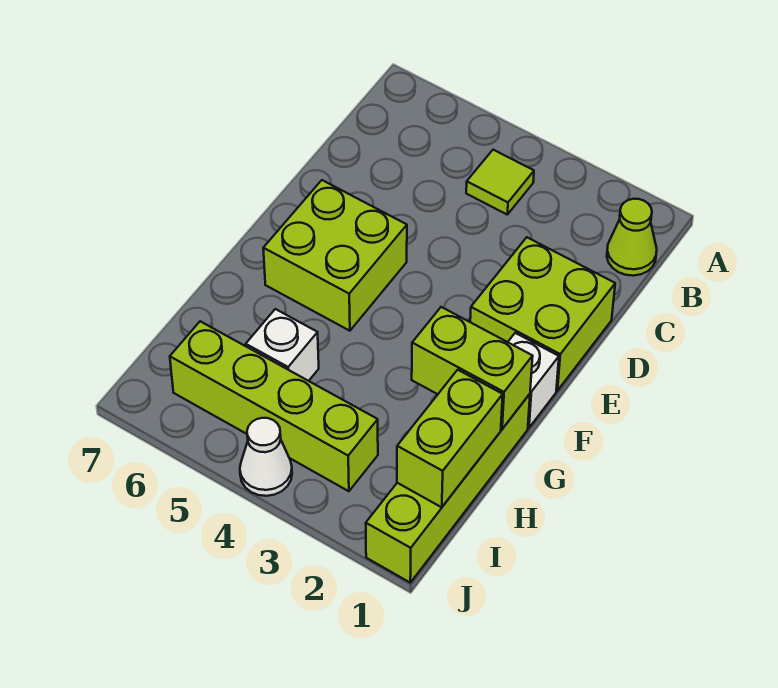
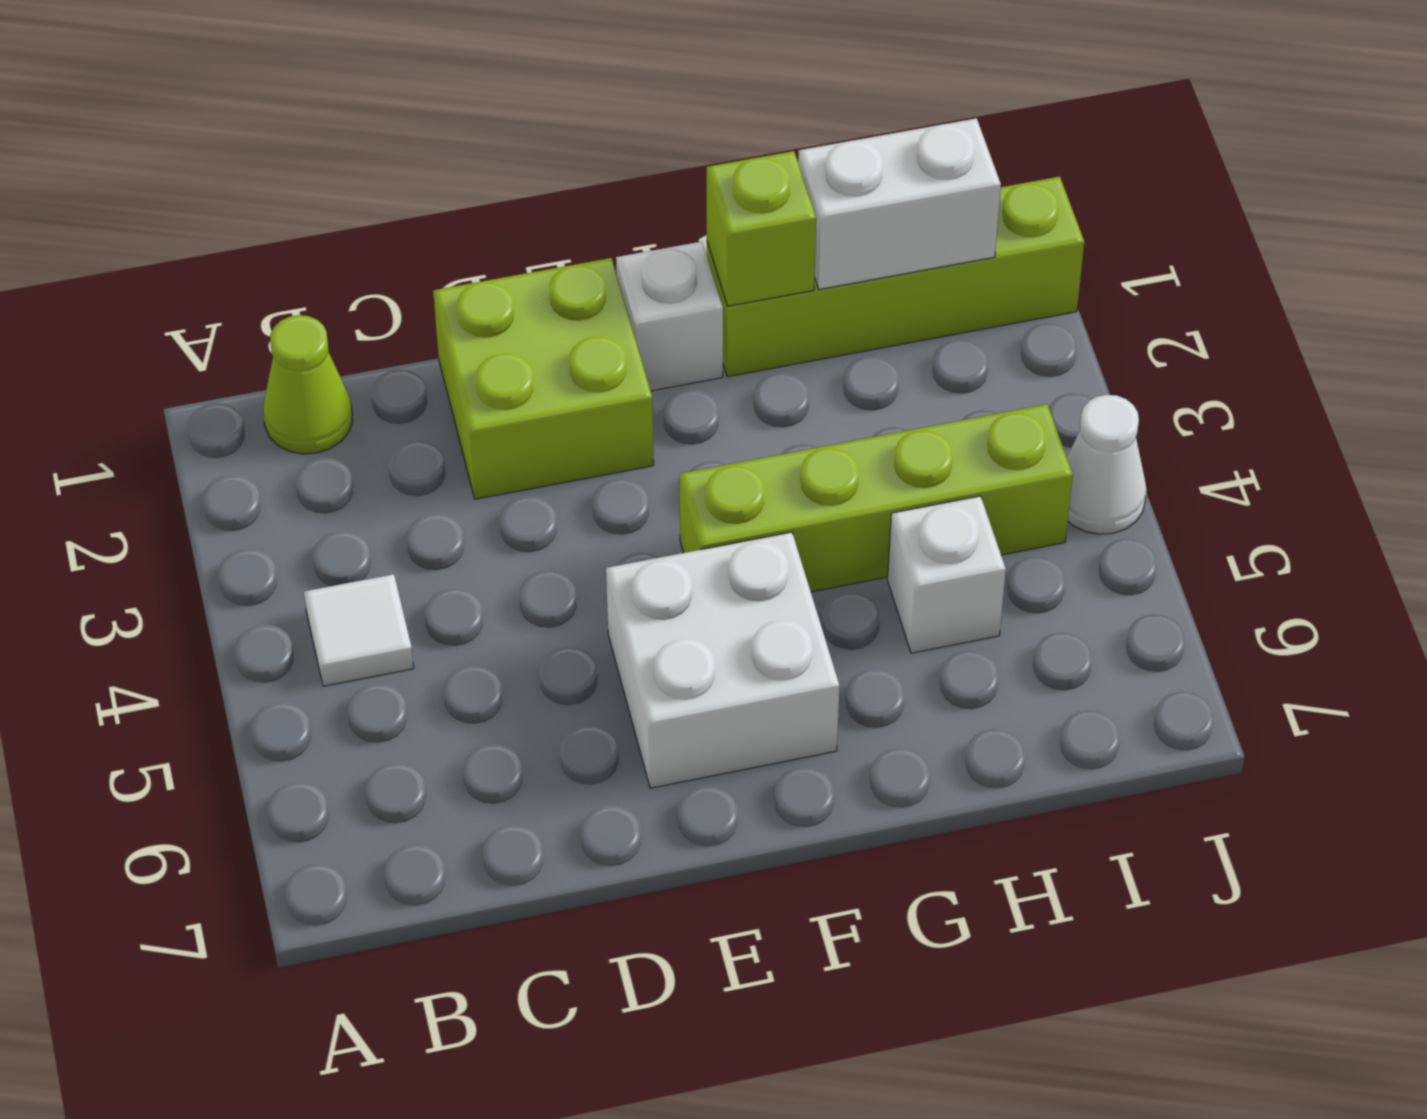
lime tile B4 level 1 -> white tile B4 level 1
lime brick E5:F6 level 1 -> white brick E5:F6 level 1
lime brick G1:G2 level 2 -> lime brick G1 level 2
lime brick H1:I1 level 2 -> white brick H1:I1 level 2
lime brick I3:I6 level 1 -> lime brick F4:I4 level 1

